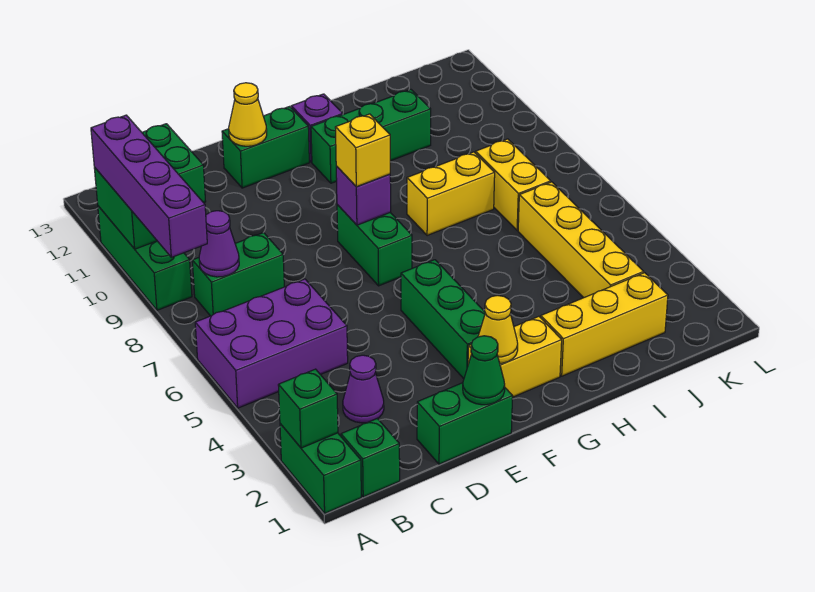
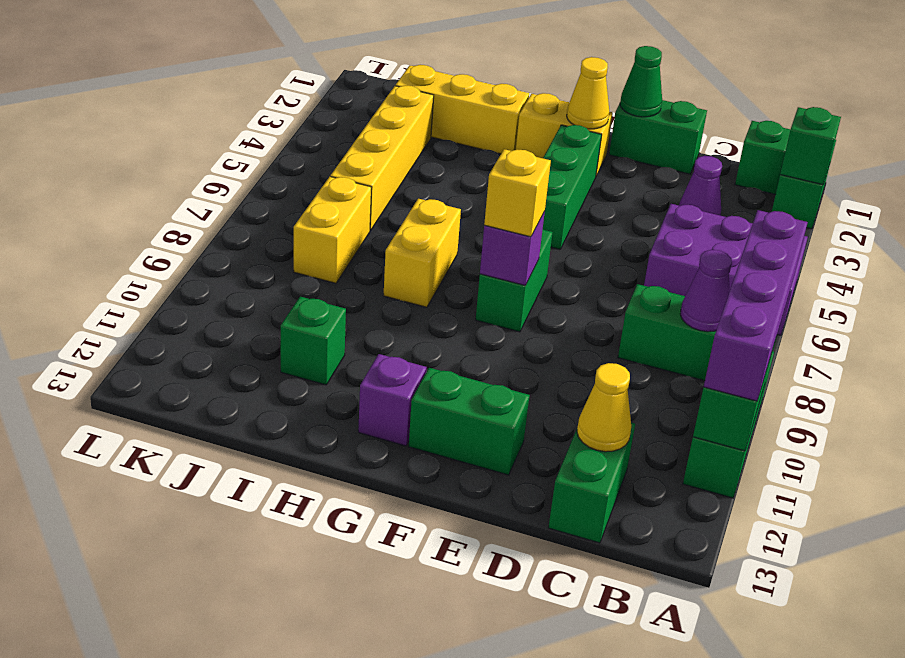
yellow cone E12 level 2 -> yellow cone C12 level 2
green brick G11:I11 level 1 -> green brick I11 level 1
yellow brick H8:I8 level 1 -> yellow brick H7:H8 level 1

